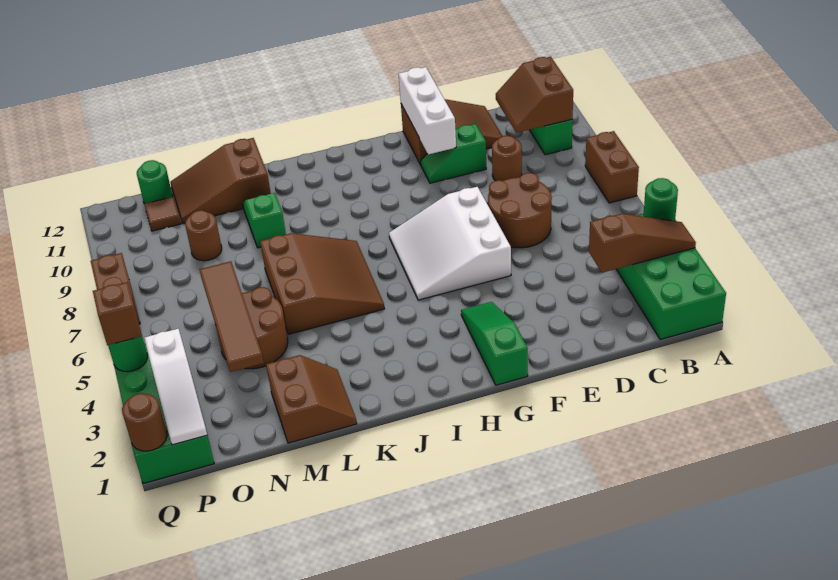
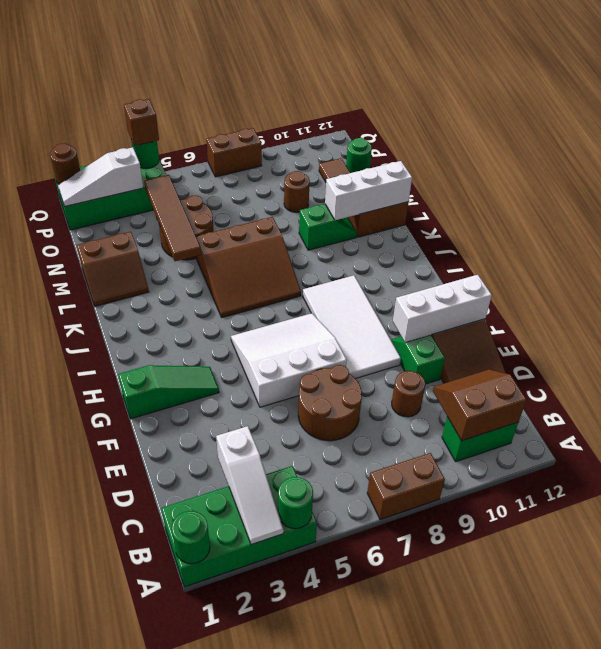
none -> green round brick A1 level 2
brown slope A3:C3 level 2 top C -> white slope A3:C3 level 2 top C
none -> white tile F8:I9 level 1
none -> white brick L10:L12 level 2
brown tile N3:N6 level 2 -> brown tile L4:O4 level 2

